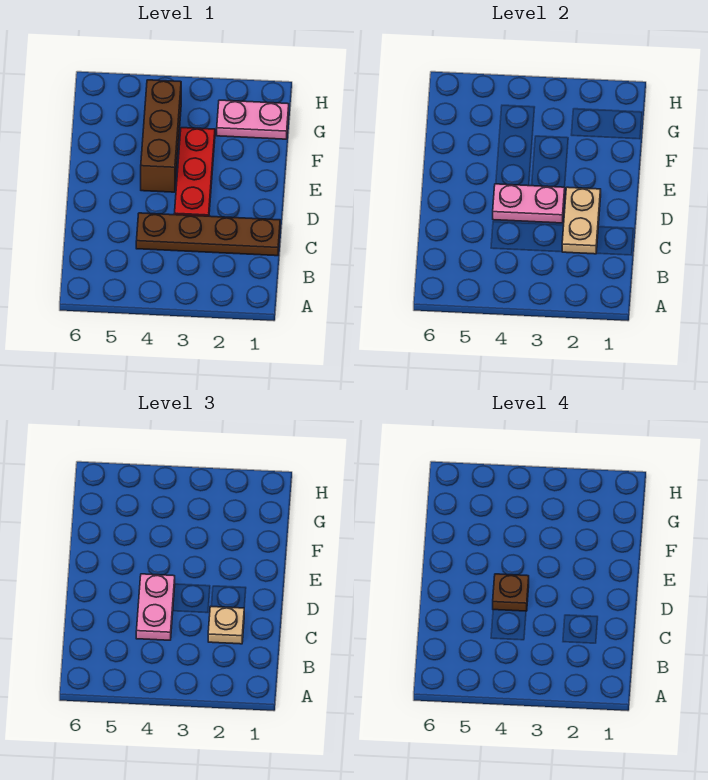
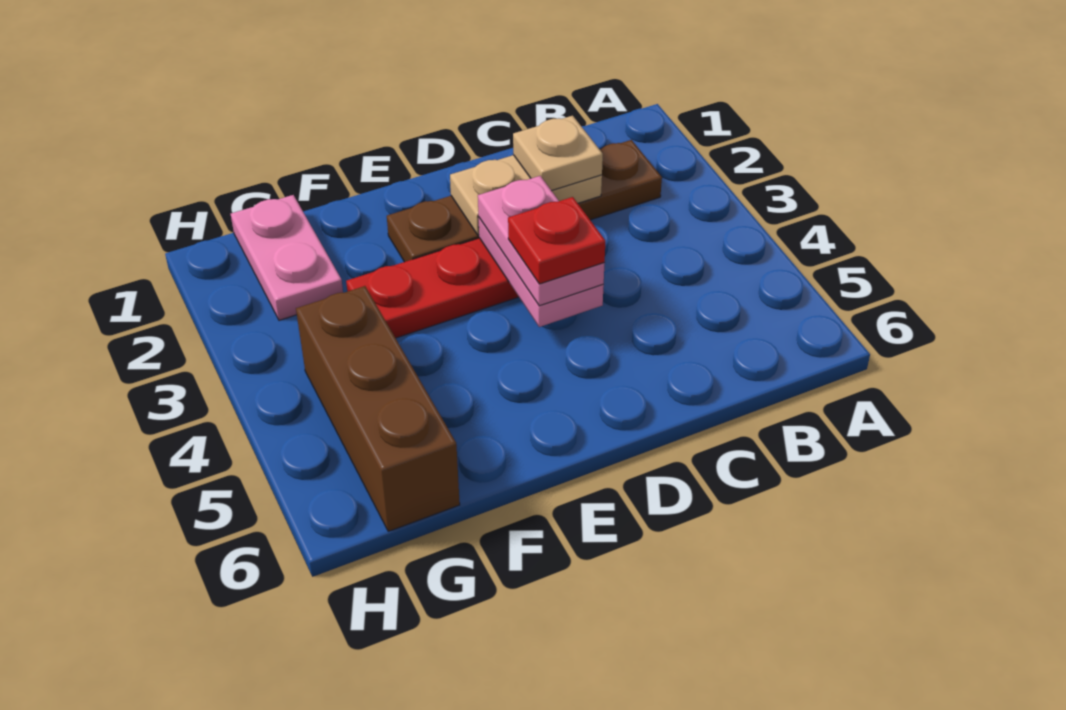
brown plate C1:C4 level 1 -> brown plate B2:E2 level 1
pink plate C4:D4 level 3 -> pink plate D3:D4 level 3
brown plate D4 level 4 -> red plate D4 level 4
brown brick E4:G4 level 1 -> brown brick G4:G6 level 1

